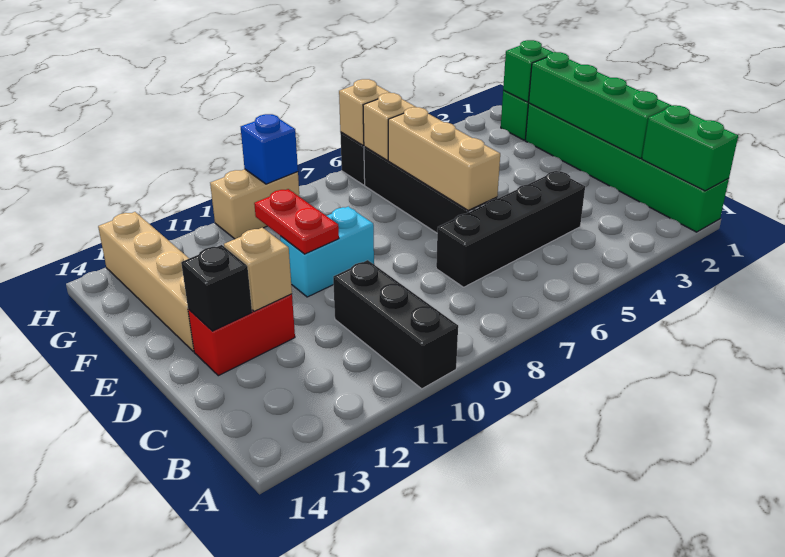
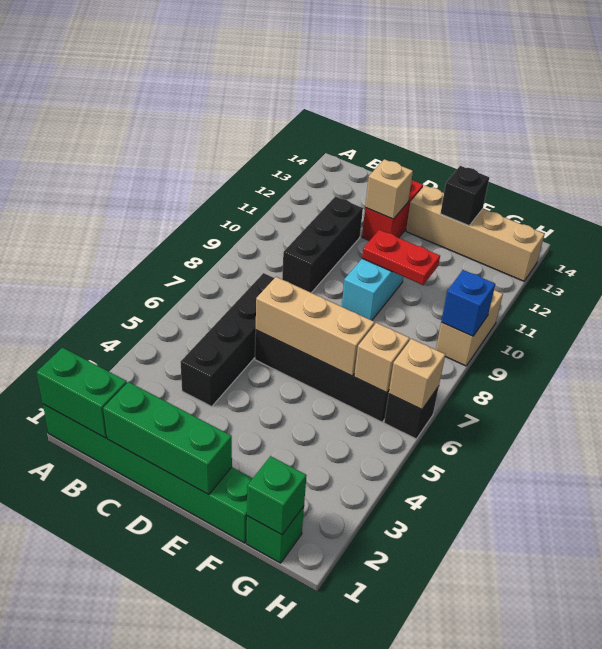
black brick A10:C10 level 1 -> black brick C9:C11 level 1
green brick C1:F1 level 2 -> green brick C1:E1 level 2
black brick D13 level 2 -> black brick F13 level 2

